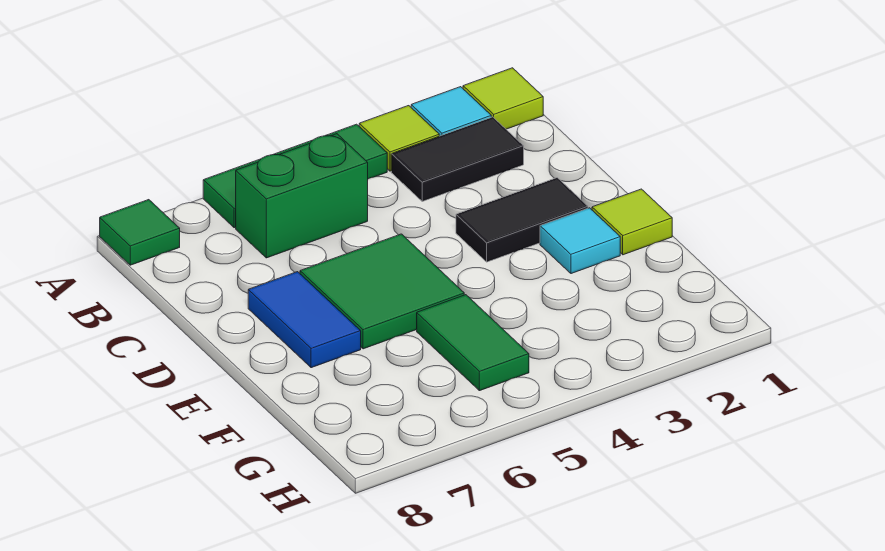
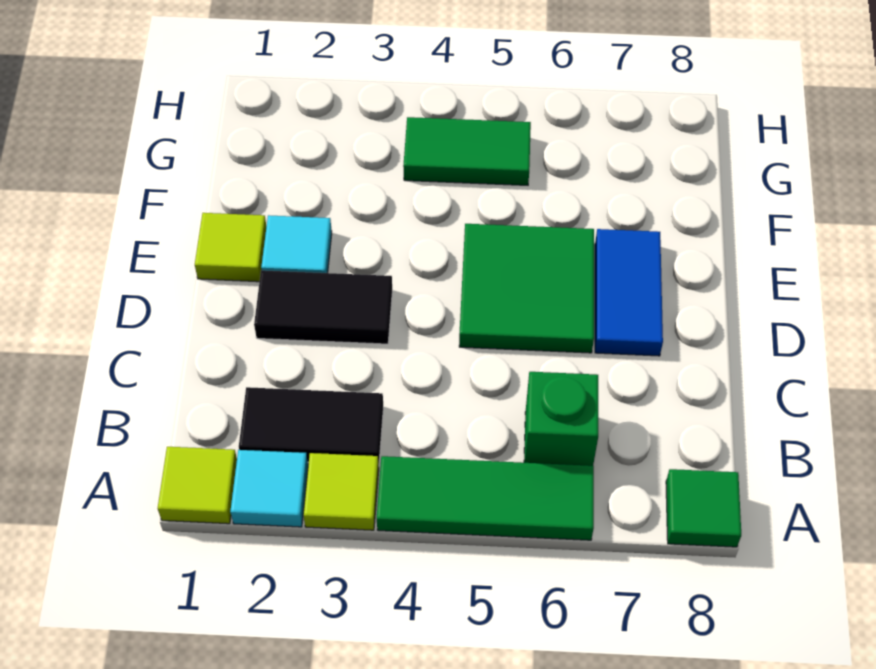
green brick B5:B6 level 1 -> green brick B6 level 1
green tile F5:G5 level 1 -> green tile G4:G5 level 1

